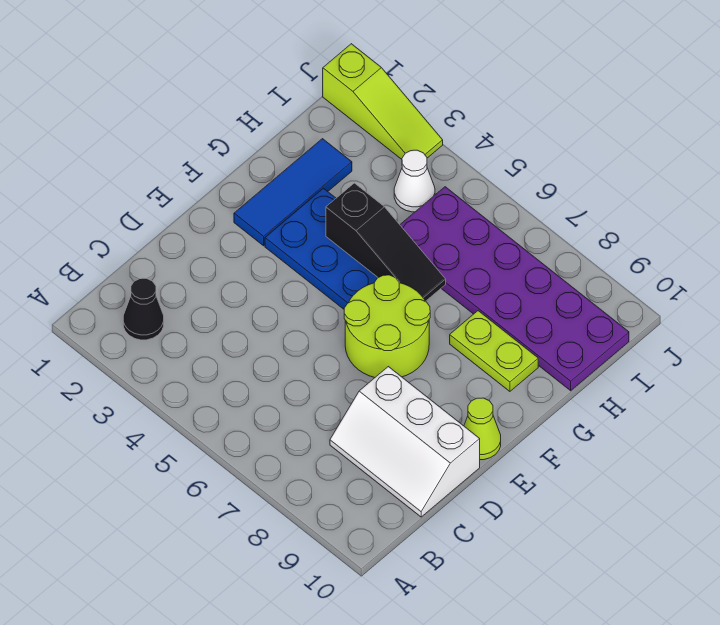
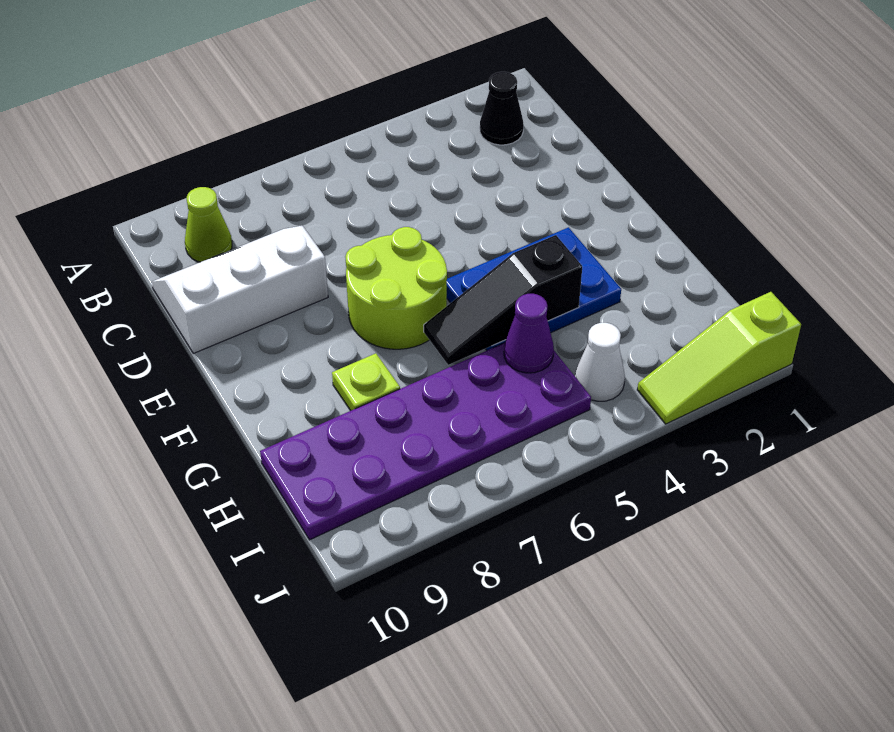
lime cone E10 level 1 -> lime cone B9 level 1
blue tile F2:H2 level 1 -> none
lime plate G8:G9 level 1 -> lime plate G8 level 1
none -> purple cone H5 level 2

